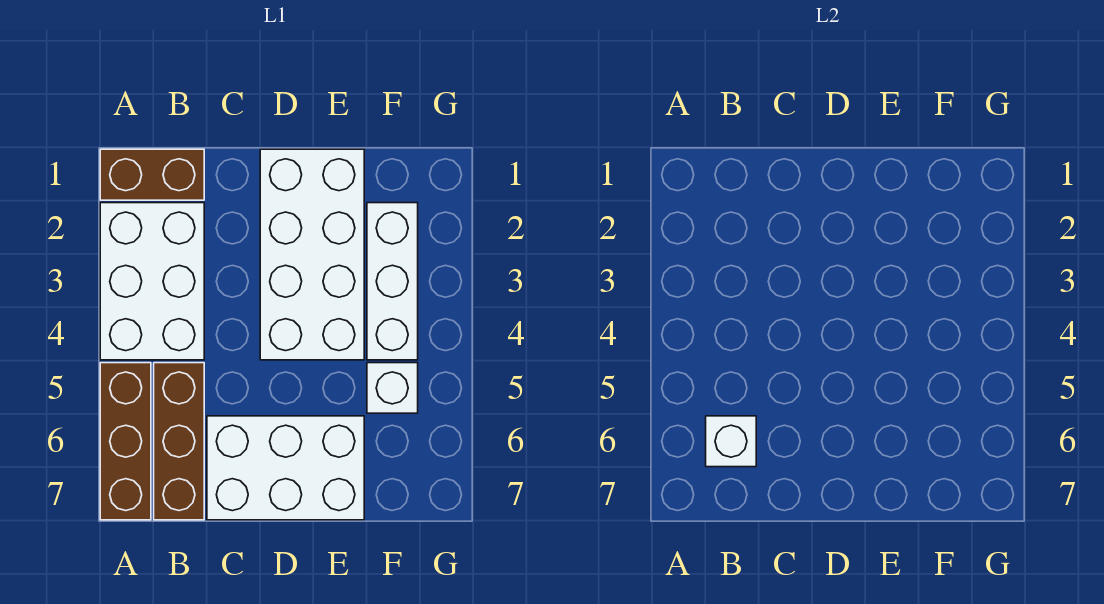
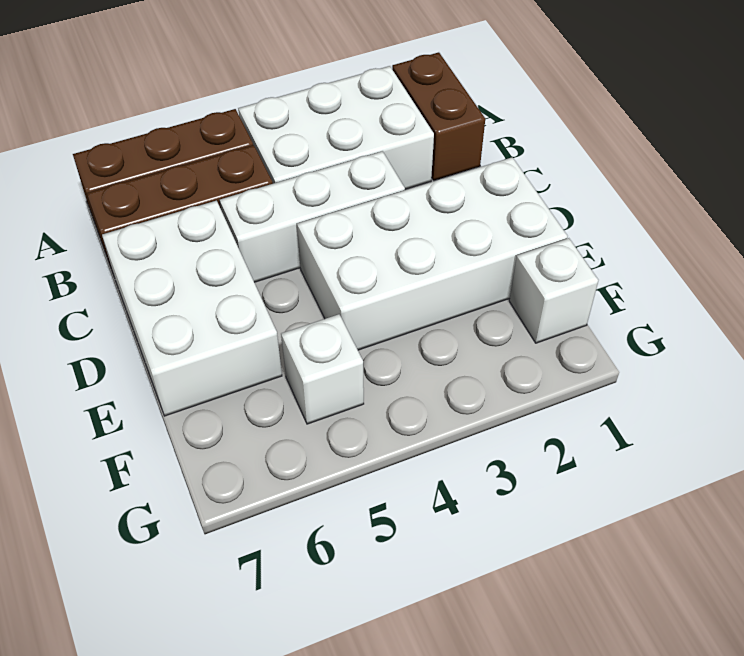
white brick B6 level 2 -> white brick F1 level 1
white brick F2:F4 level 1 -> white brick C3:C5 level 1

